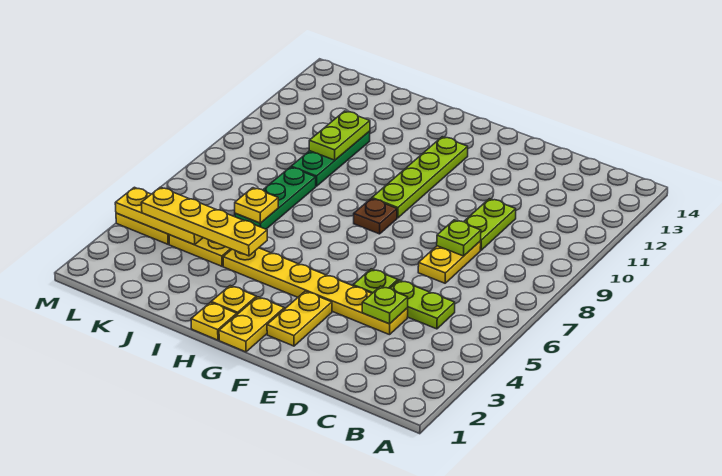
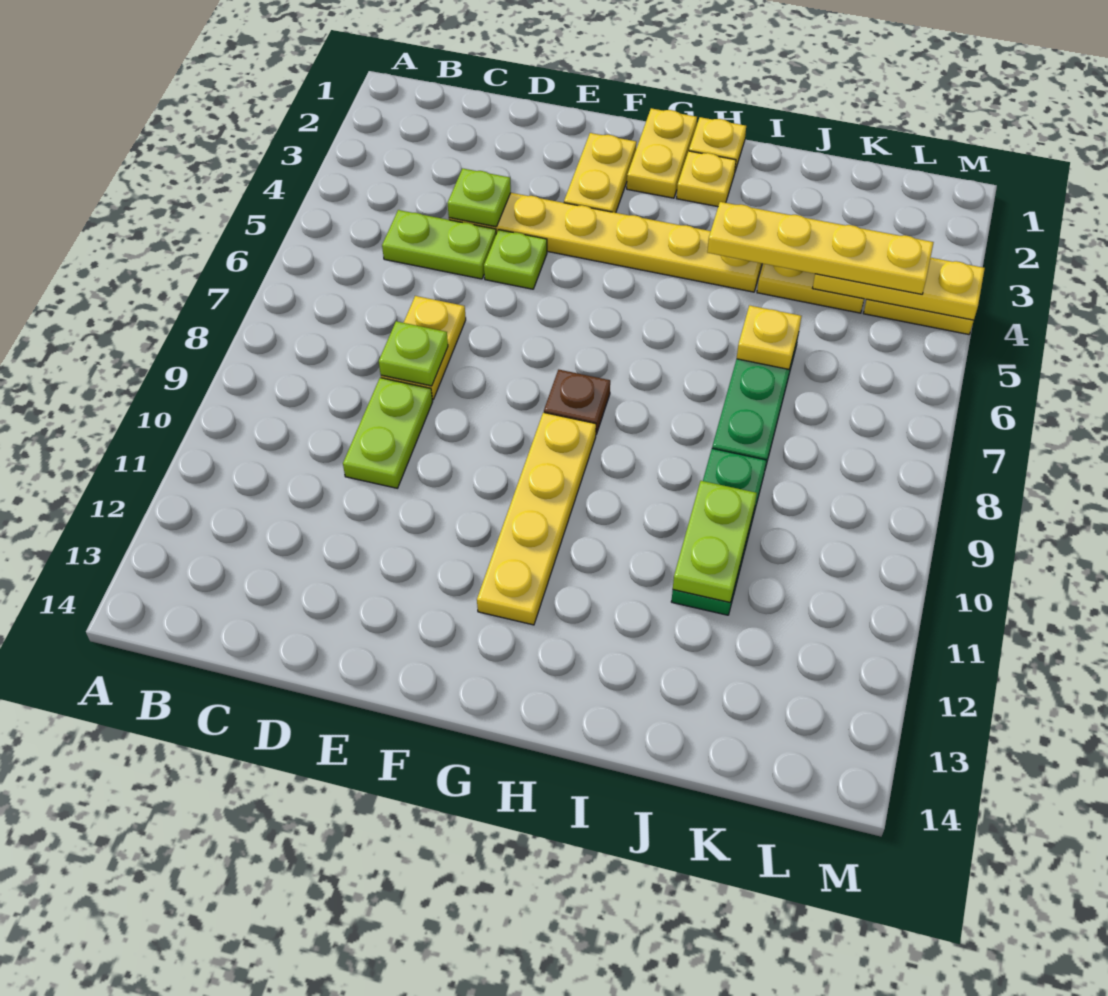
lime plate G9:G12 level 1 -> yellow plate G9:G12 level 1

